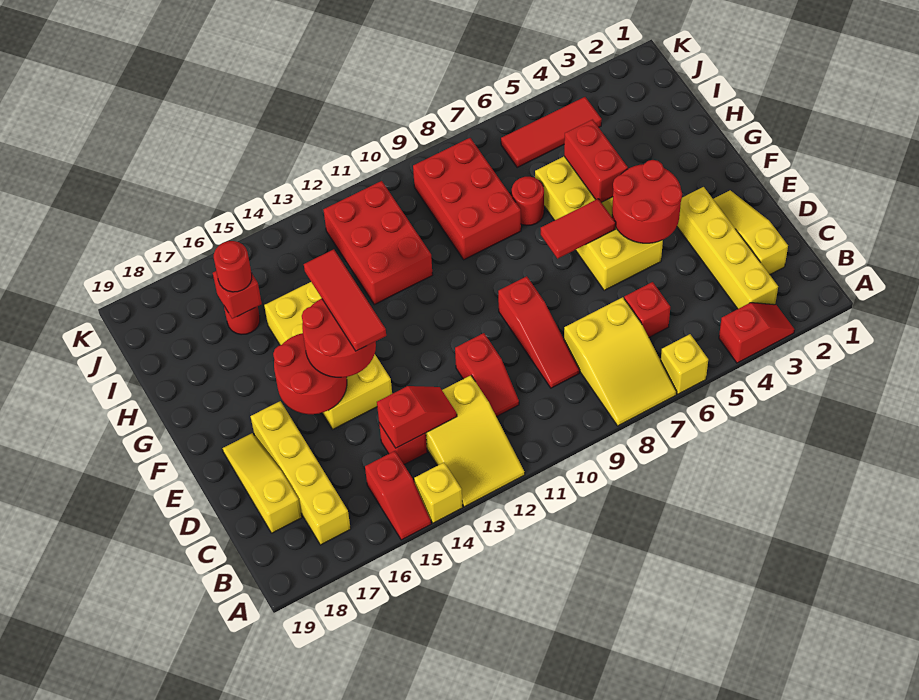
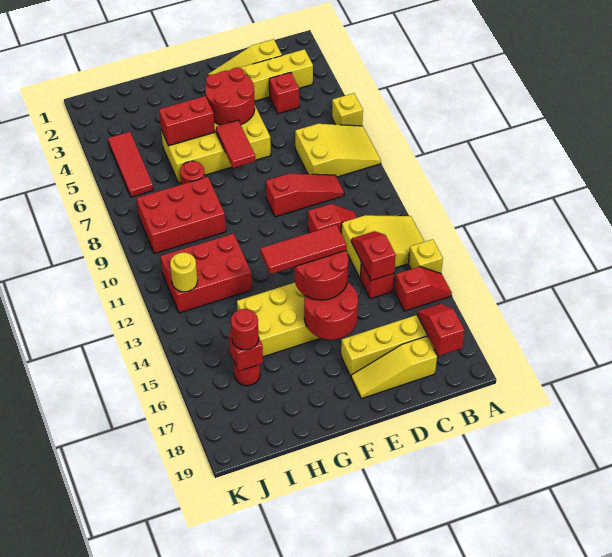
red slope A3:A4 level 1 top 4 -> red slope B17:B18 level 2 top 18
red brick C6 level 1 -> red brick C4 level 1
none -> yellow round brick J12 level 2

